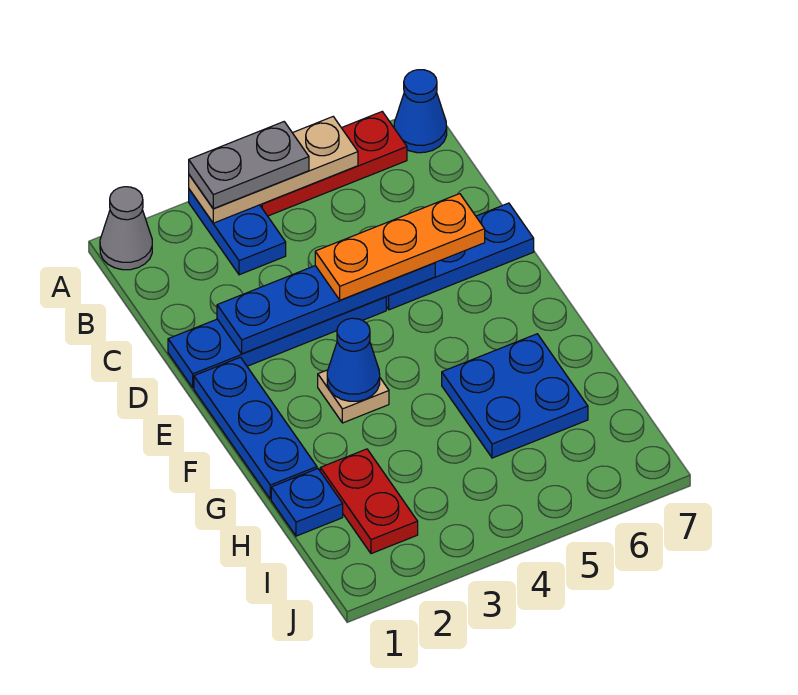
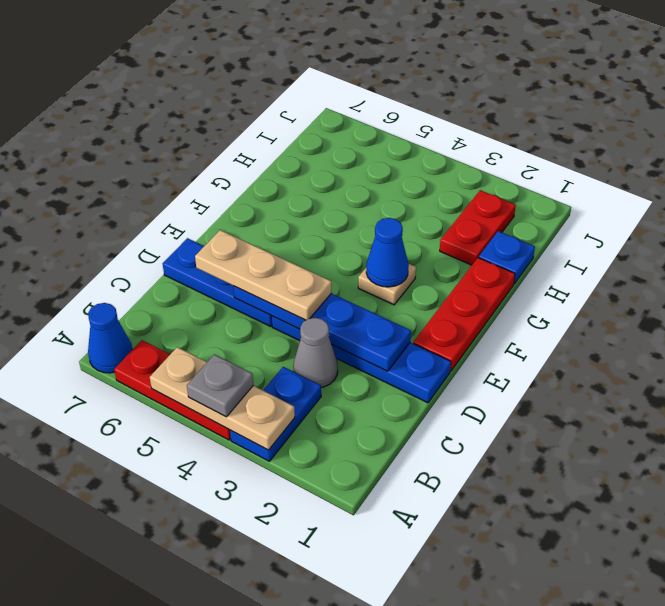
grey cone A1 level 1 -> grey cone C3 level 1
grey plate A3:A4 level 3 -> grey plate A4 level 3
orange plate D4:D6 level 3 -> tan plate D4:D6 level 3
blue plate E1:G1 level 1 -> red plate E1:G1 level 1
blue plate G5:H6 level 1 -> none

